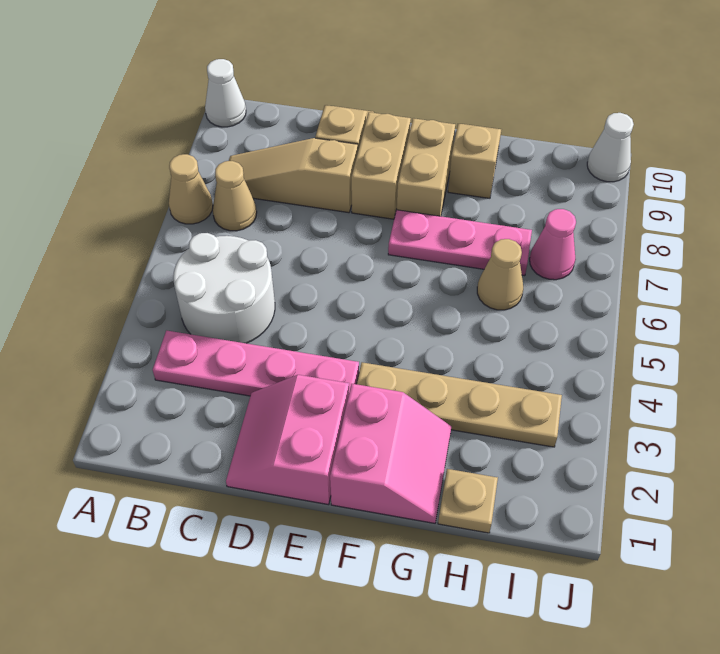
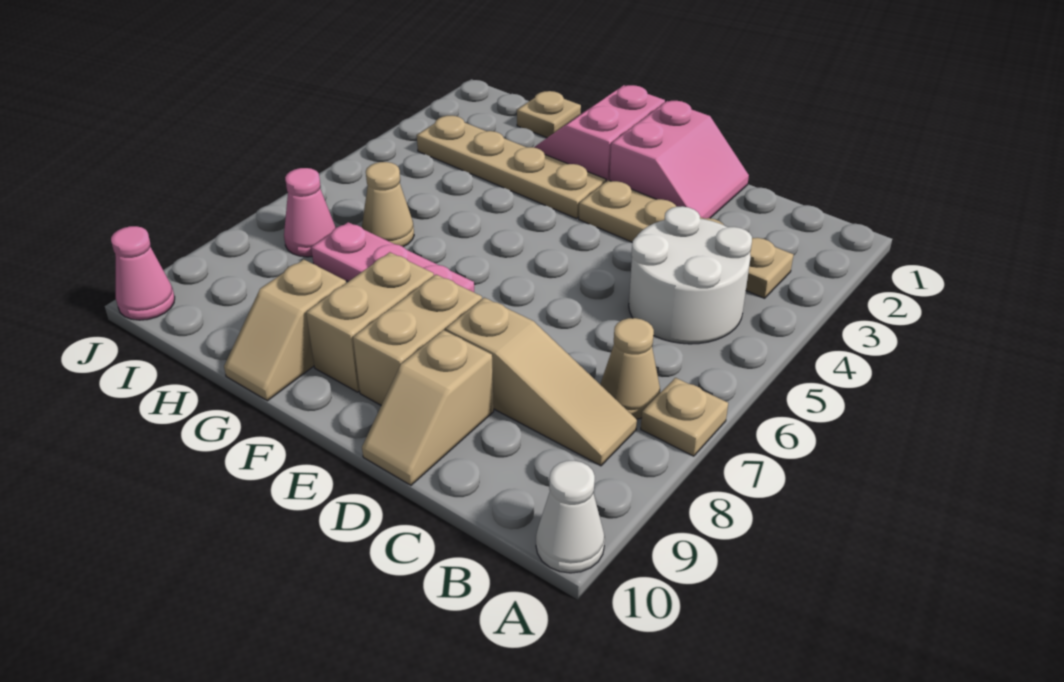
tan cone A7 level 1 -> tan plate A7 level 1
pink plate B3:E3 level 1 -> tan plate B3:E3 level 1
white cone J10 level 1 -> pink cone J10 level 1

